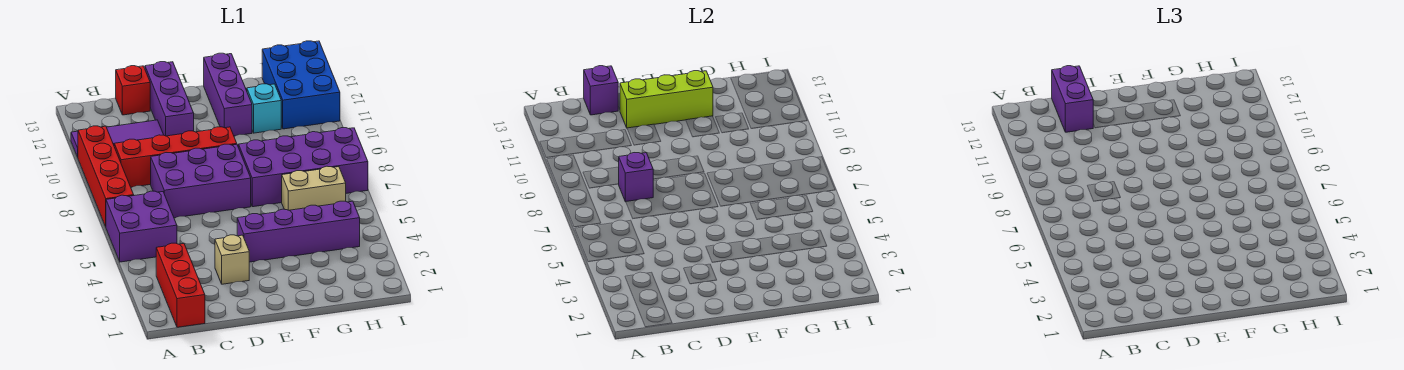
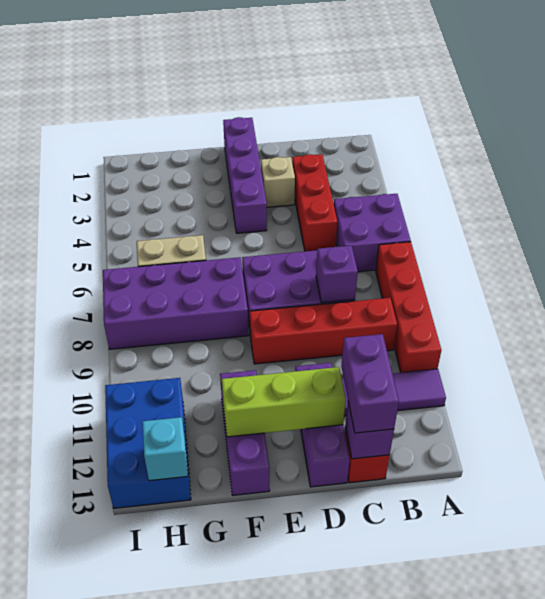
red brick B1:B3 level 1 -> red brick C3:C5 level 1
purple brick E4:H4 level 1 -> purple brick E1:E4 level 1
cyan brick G11 level 1 -> cyan brick H13 level 2

